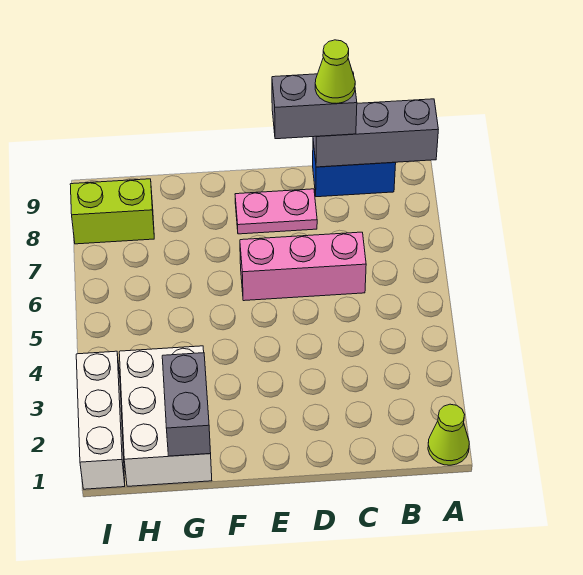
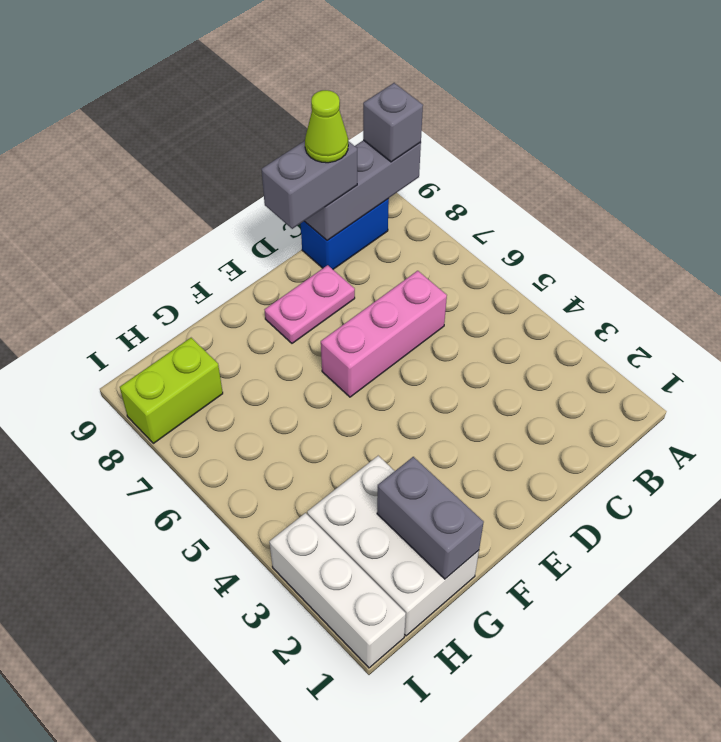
lime cone A1 level 1 -> none
none -> grey brick A9 level 3

